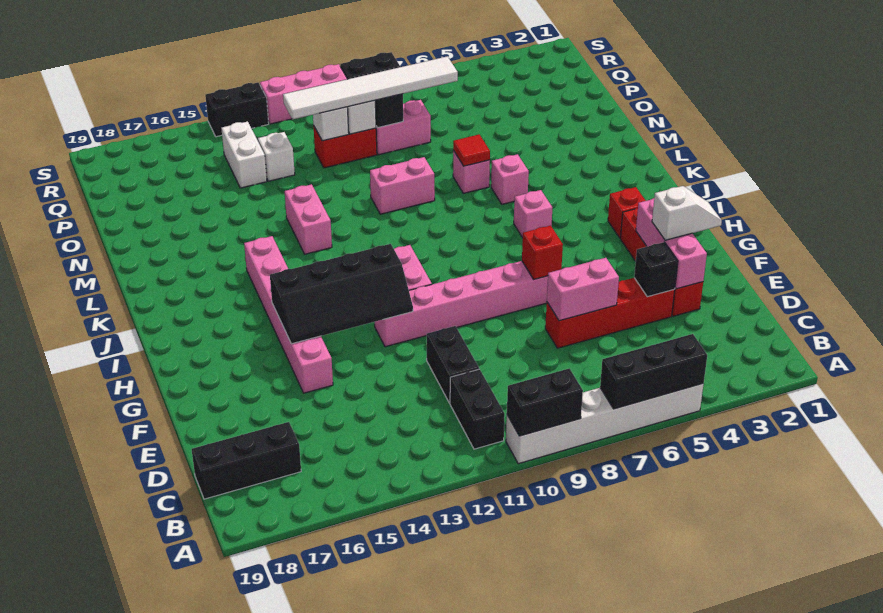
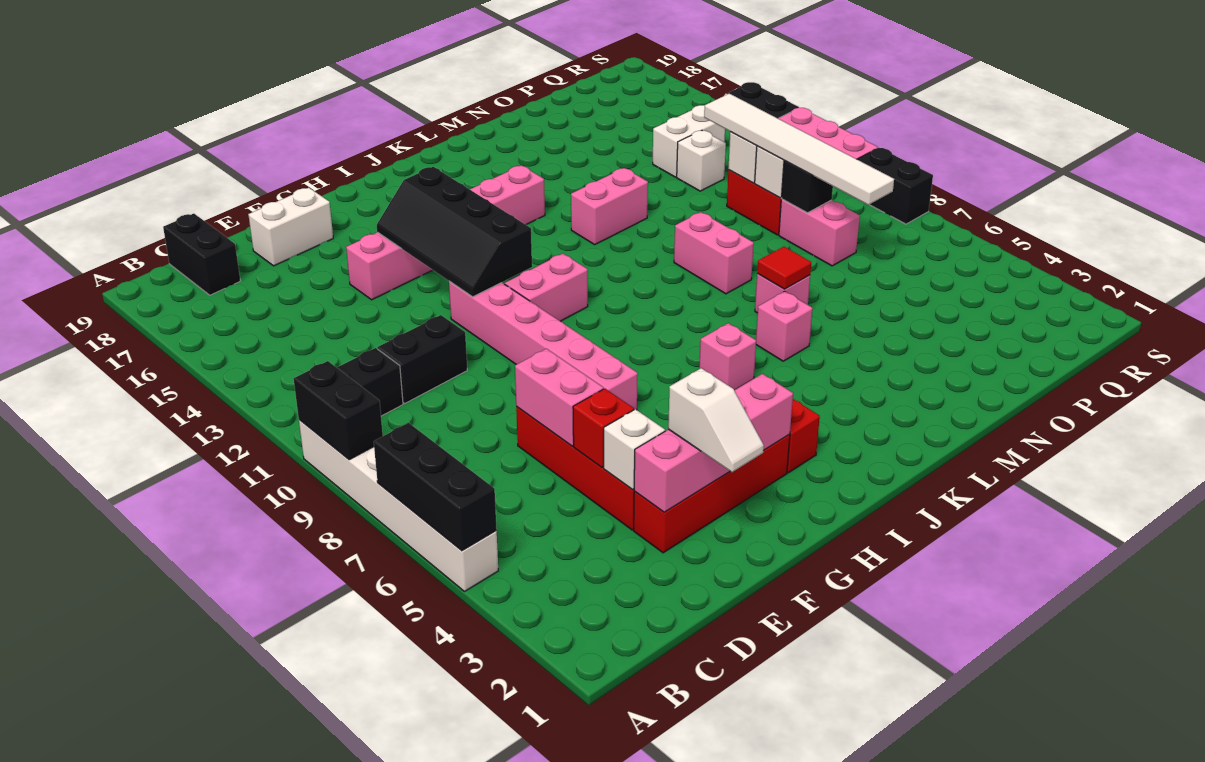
black brick C17:C19 level 1 -> black brick C18:C19 level 1
pink brick E3:G3 level 2 -> pink brick E3:H3 level 2
black brick E4 level 2 -> white brick E4 level 2
none -> white brick E18:F18 level 1
red brick G7 level 2 -> red brick E5 level 2

